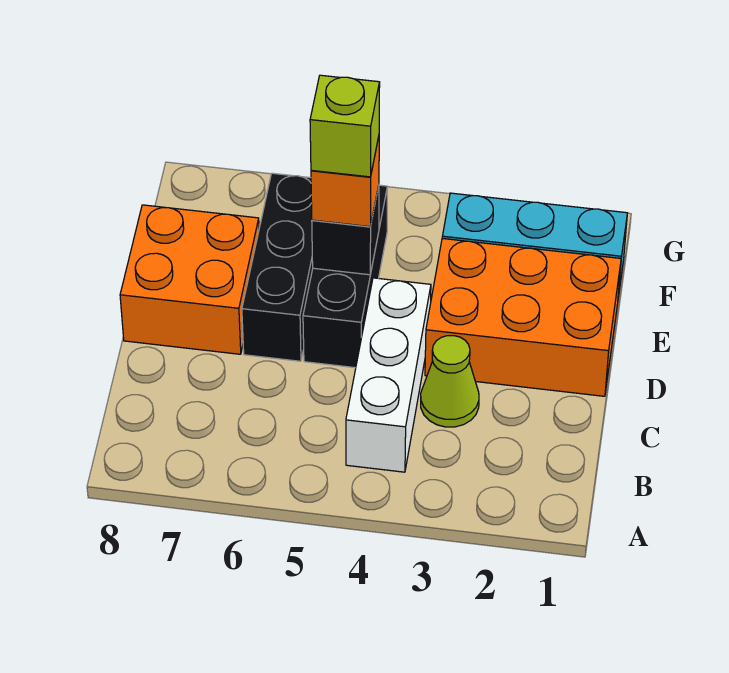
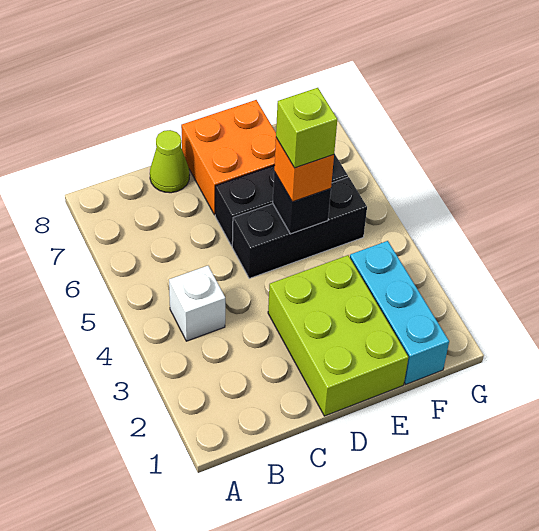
white brick B4:D4 level 1 -> white brick B4 level 1
lime cone C3 level 1 -> lime cone C8 level 1
orange brick D1:E3 level 1 -> lime brick D1:E3 level 1

